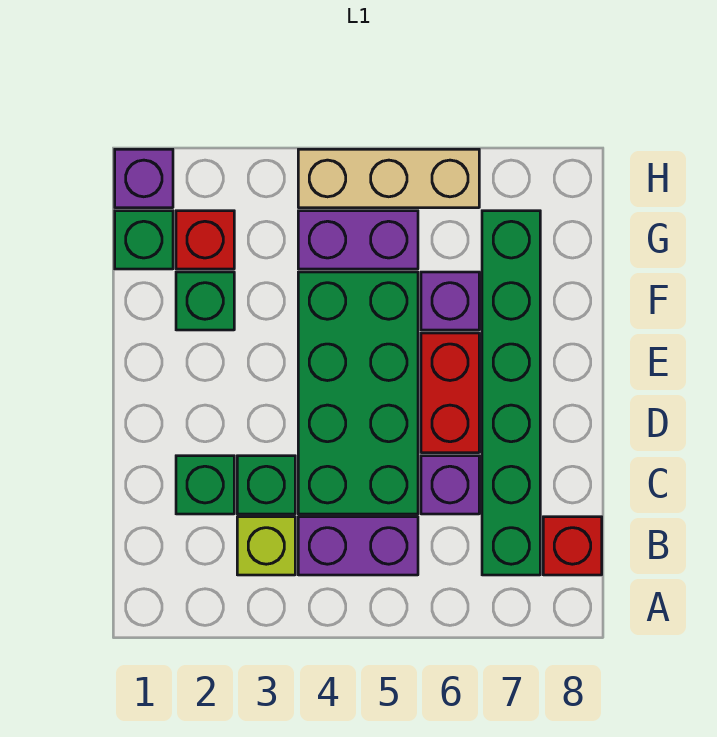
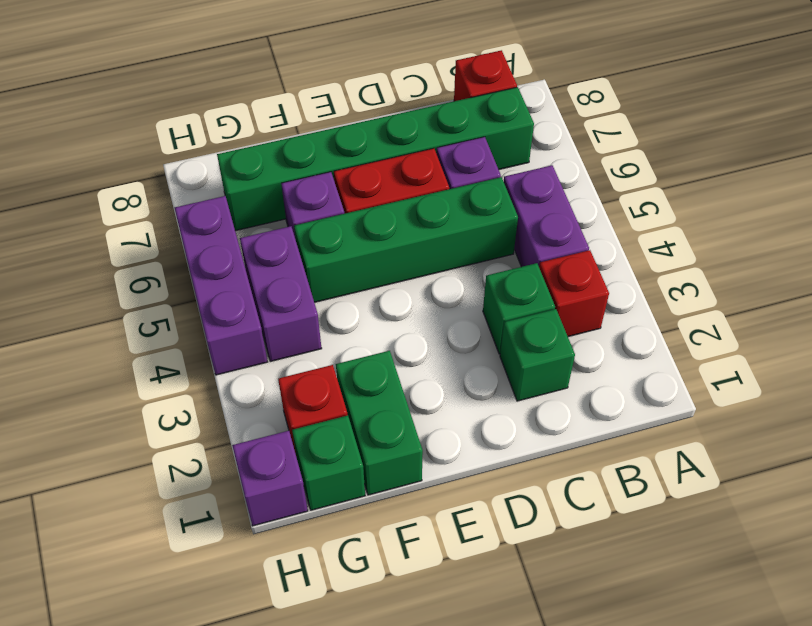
lime brick B3 level 1 -> red brick B3 level 1
green brick C4:F5 level 1 -> green brick C5:F5 level 1
green brick F2 level 1 -> green brick F1:F2 level 1
tan brick H4:H6 level 1 -> purple brick H4:H6 level 1

